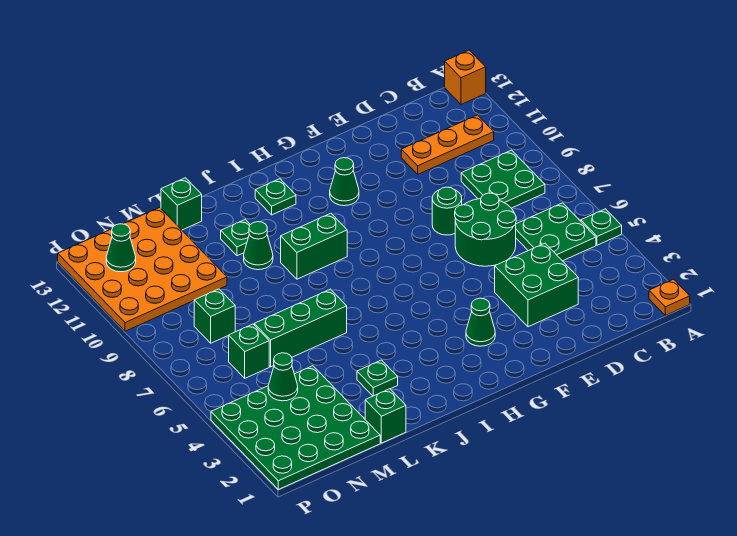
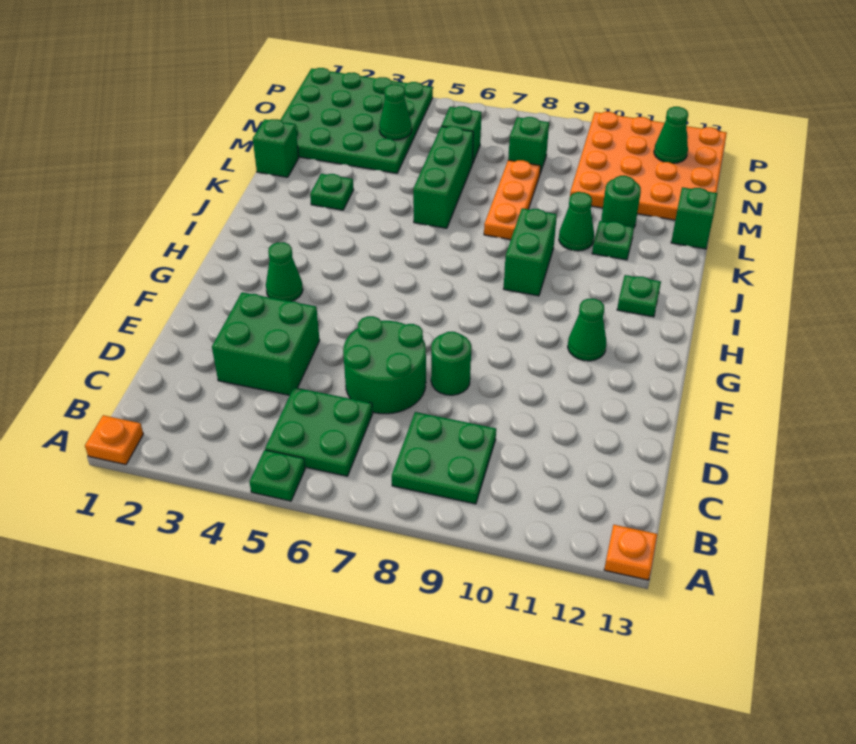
orange brick A13 level 1 -> orange plate A13 level 1
orange plate B11:D11 level 1 -> orange plate K8:M8 level 1
none -> green round brick L11 level 1

